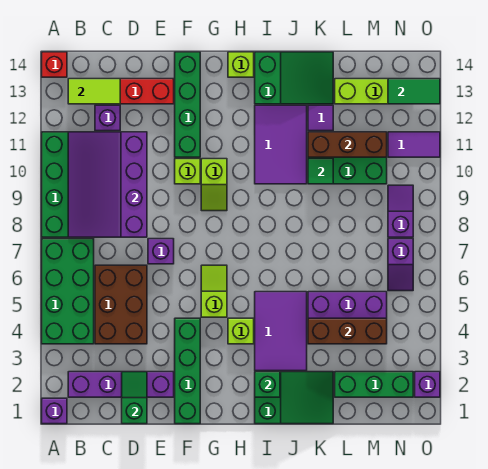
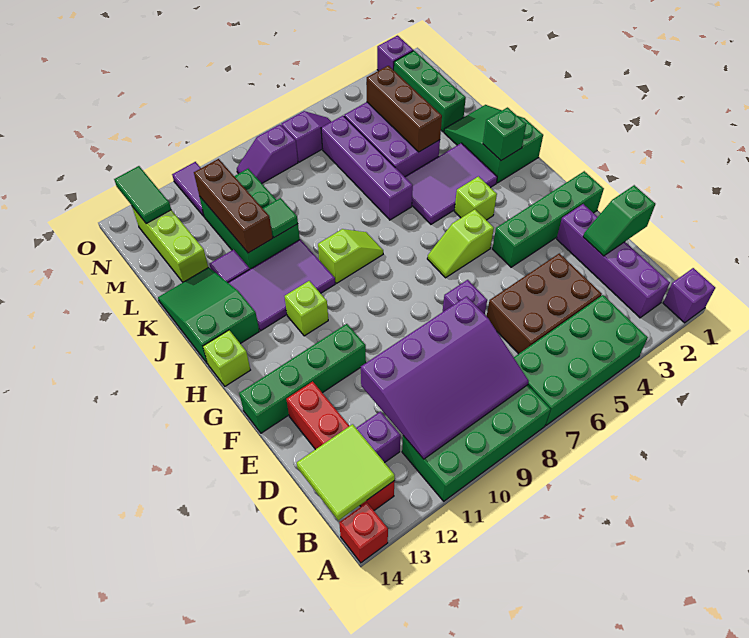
lime tile B13:C13 level 2 -> lime tile B13:C14 level 2
lime brick F10 level 1 -> lime brick H11 level 1
lime slope G9:G10 level 1 top 10 -> lime slope I8:I9 level 1 top 9
none -> purple brick J6:M6 level 1

